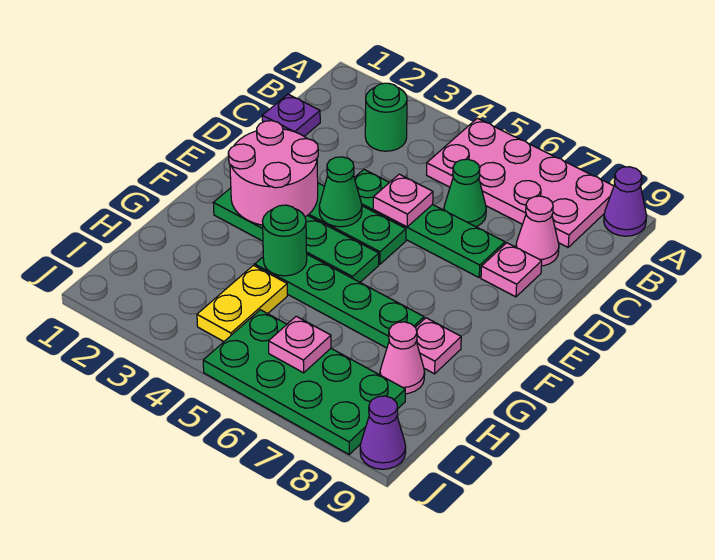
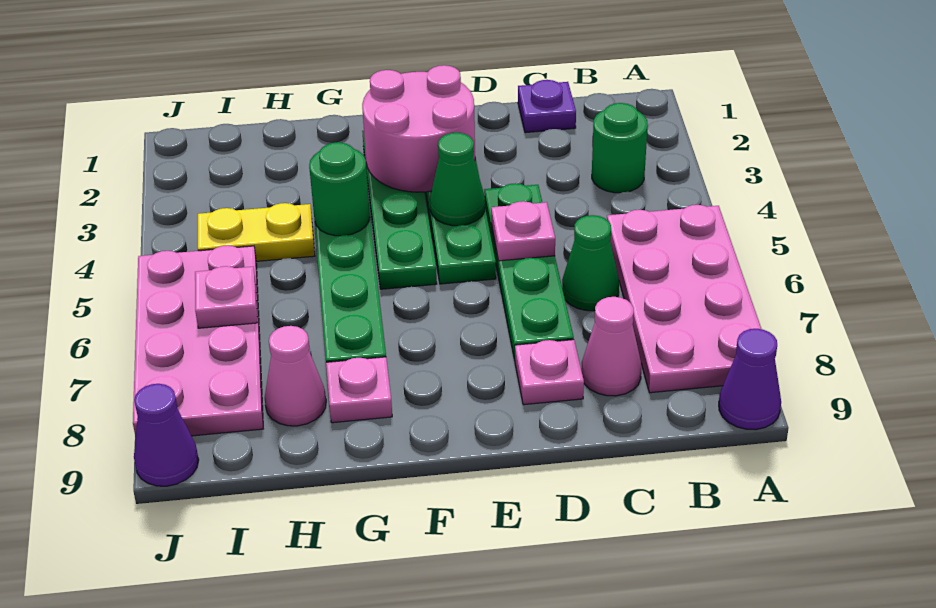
green plate I5:J8 level 1 -> pink plate I5:J8 level 1

